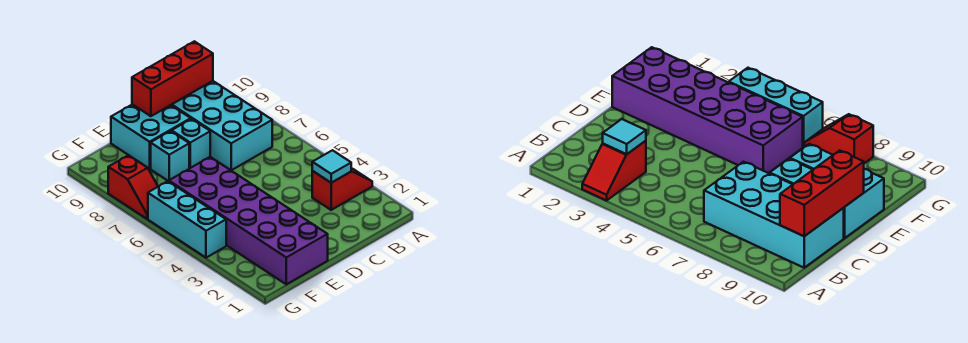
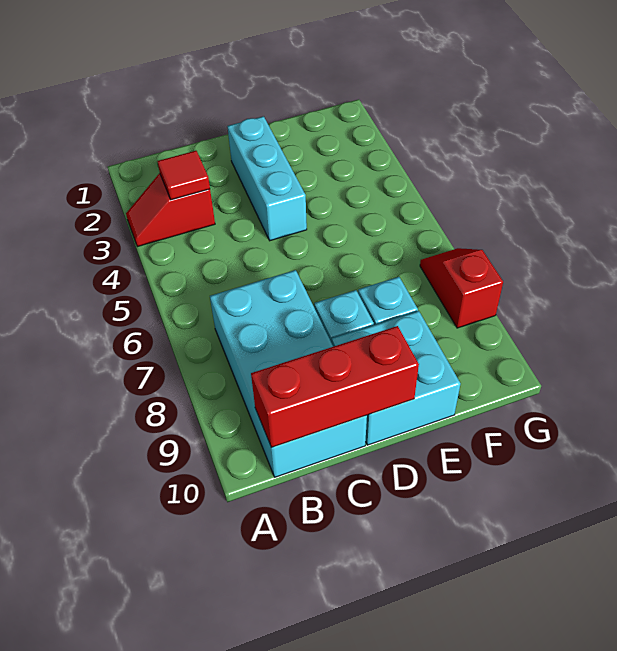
cyan tile B3 level 2 -> red tile B3 level 2
purple brick E1:F6 level 1 -> none
cyan brick G4:G6 level 1 -> cyan brick D2:D4 level 1

